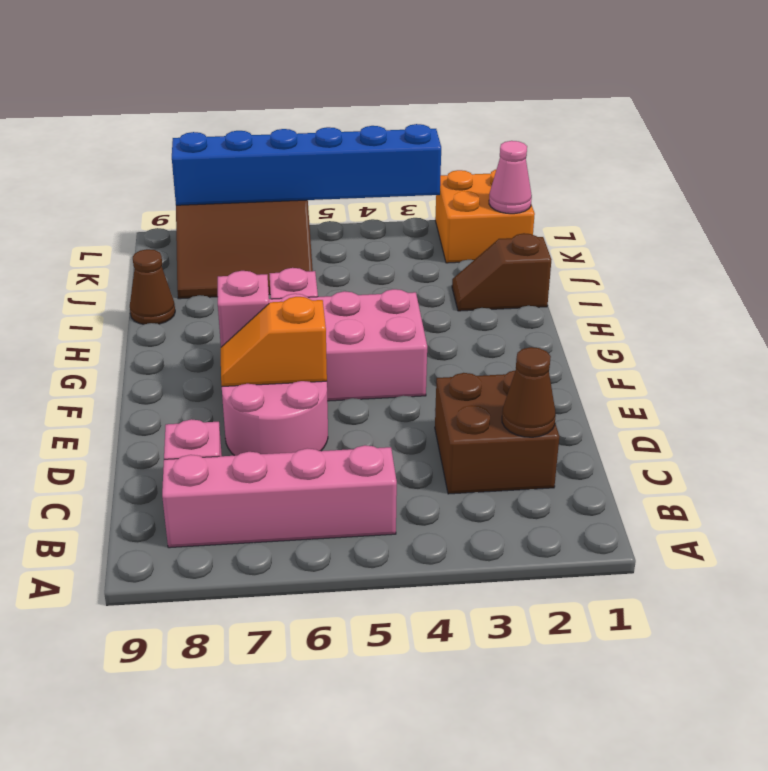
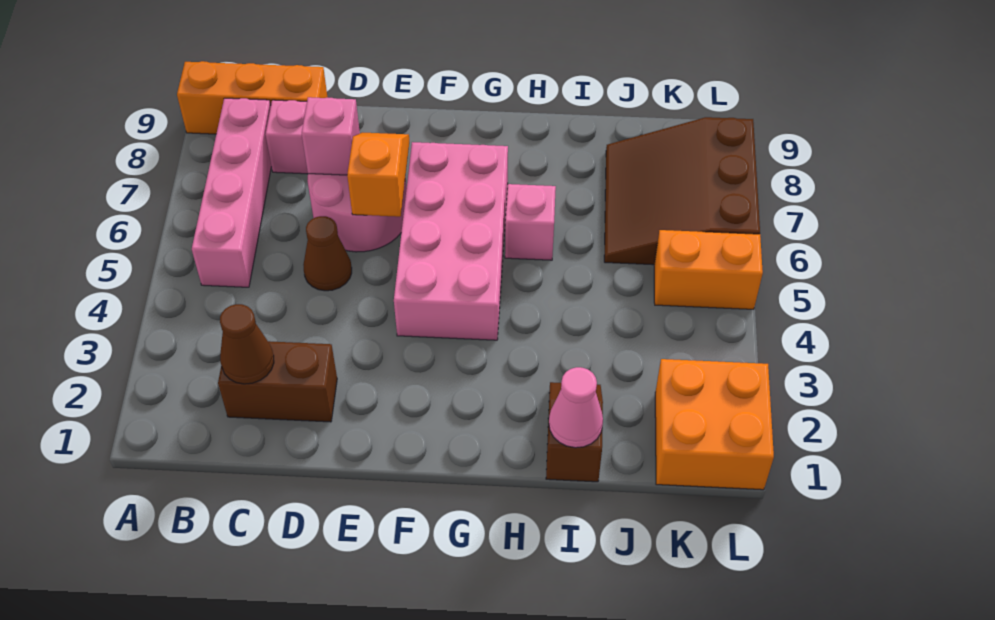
none -> orange brick A9:C9 level 1
brown brick C2:D3 level 1 -> brown brick C2:D2 level 1
pink brick F7 level 2 -> pink brick D7 level 2
brown cone I9 level 1 -> brown cone D5 level 1
pink cone K1 level 2 -> pink cone I1 level 2
none -> orange brick K5:L5 level 1
blue brick L3:L8 level 2 -> none

